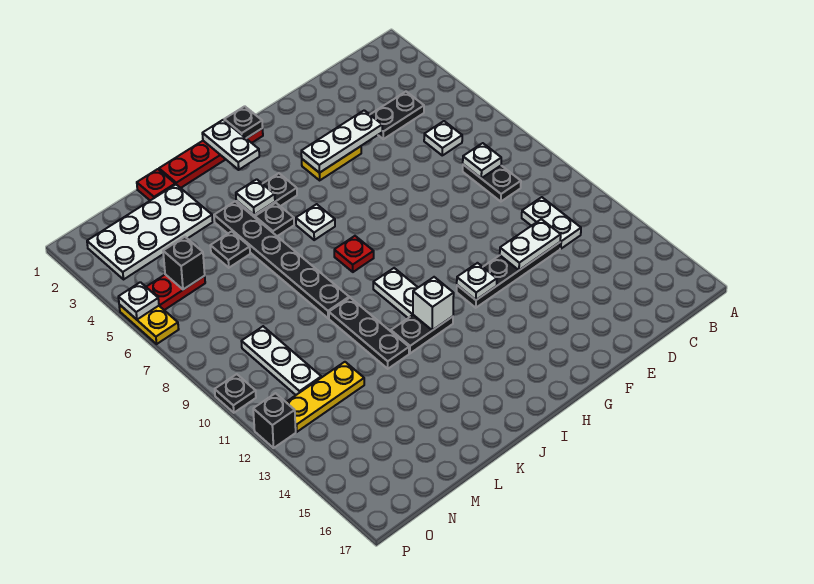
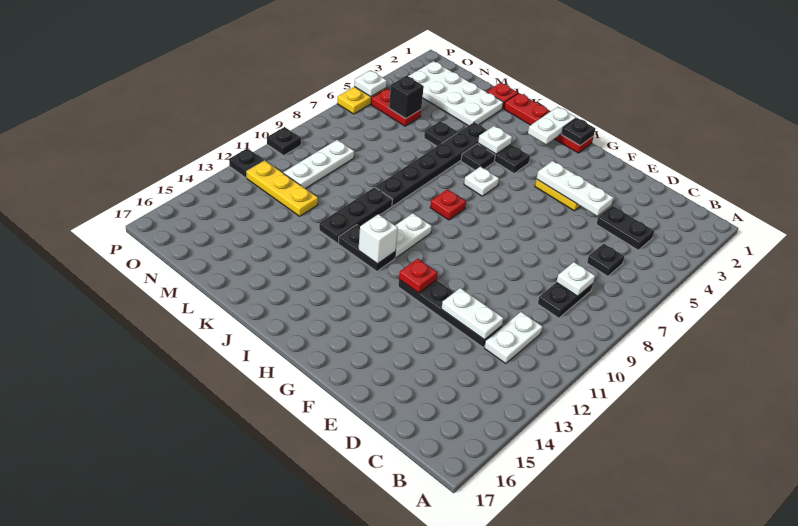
white plate C6 level 1 -> black plate C6 level 1
white plate G12 level 2 -> red plate G12 level 2
black brick P12 level 1 -> black plate P12 level 1

